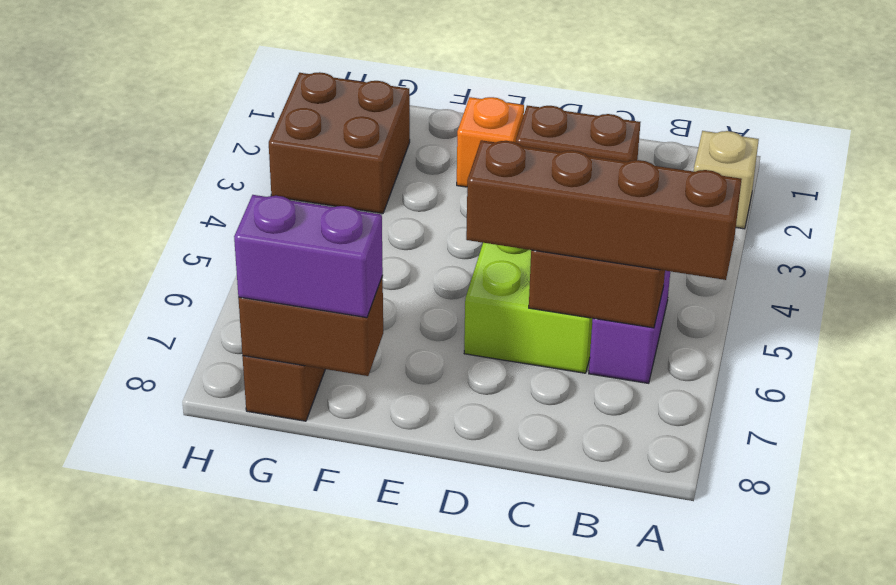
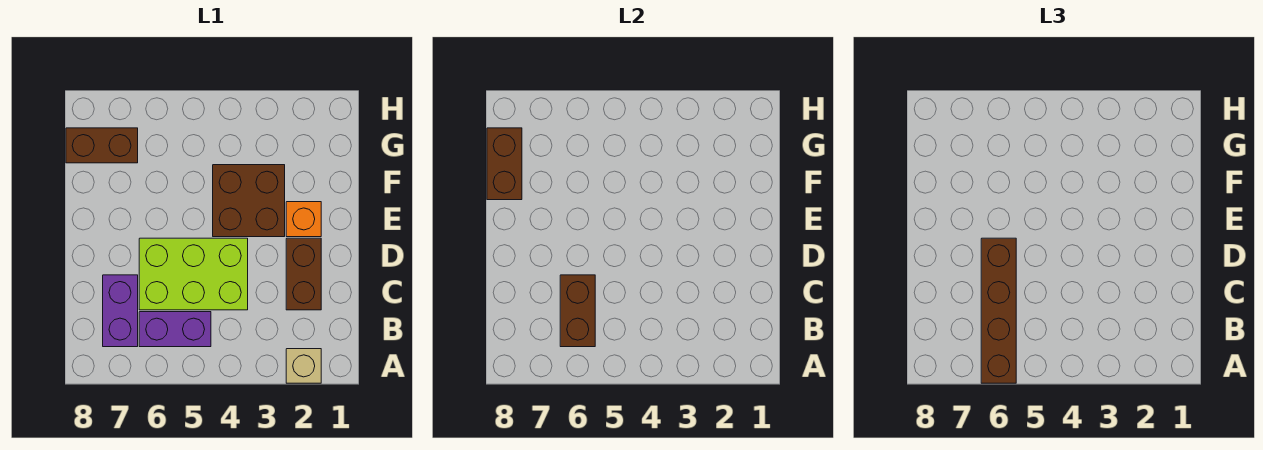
purple brick F8:G8 level 3 -> purple brick B7:C7 level 1
brown brick G2:H3 level 1 -> brown brick E3:F4 level 1

